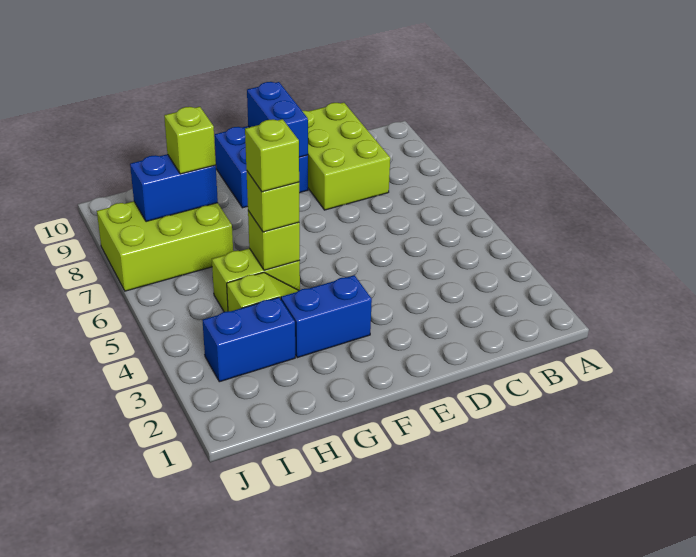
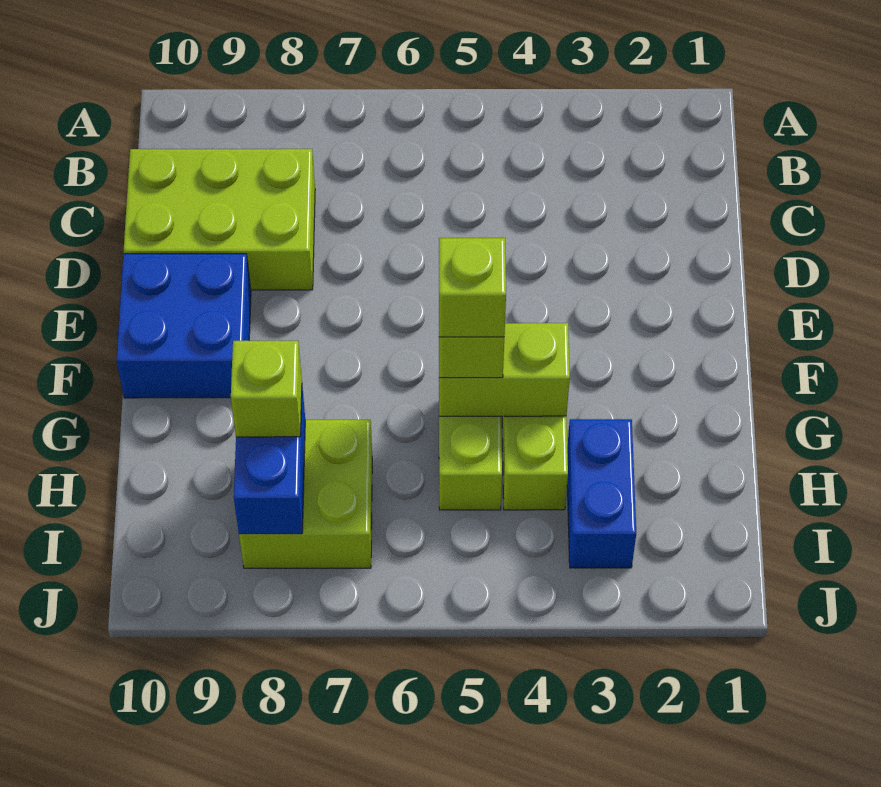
blue brick E9:E10 level 2 -> none
blue brick F3:G3 level 1 -> none
lime brick G5 level 2 -> lime brick G4:G5 level 2
lime brick H7:J8 level 1 -> lime brick H7:I8 level 1

